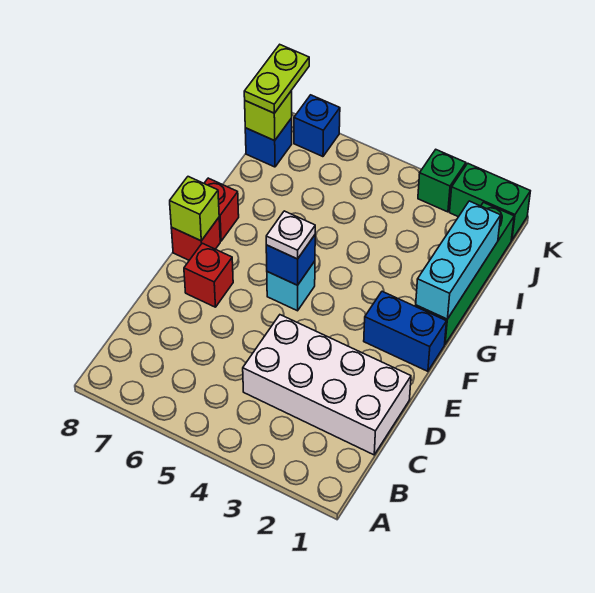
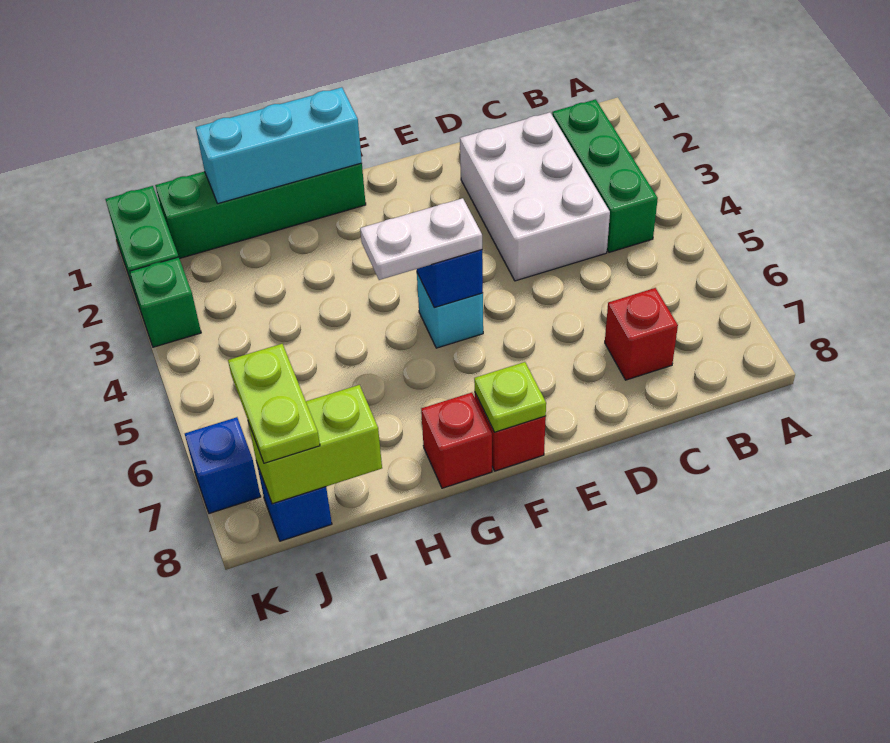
none -> green brick B2:B4 level 1
white brick C1:D4 level 1 -> white brick C2:D4 level 1
red brick E7 level 1 -> red brick C7 level 1
blue brick F1:F2 level 1 -> none
white plate F5 level 3 -> white plate F5:G5 level 3
lime brick F8 level 2 -> lime plate F8 level 2
lime brick J8 level 2 -> lime brick I8:J8 level 2
lime plate J8:K8 level 3 -> lime plate J7:J8 level 3

